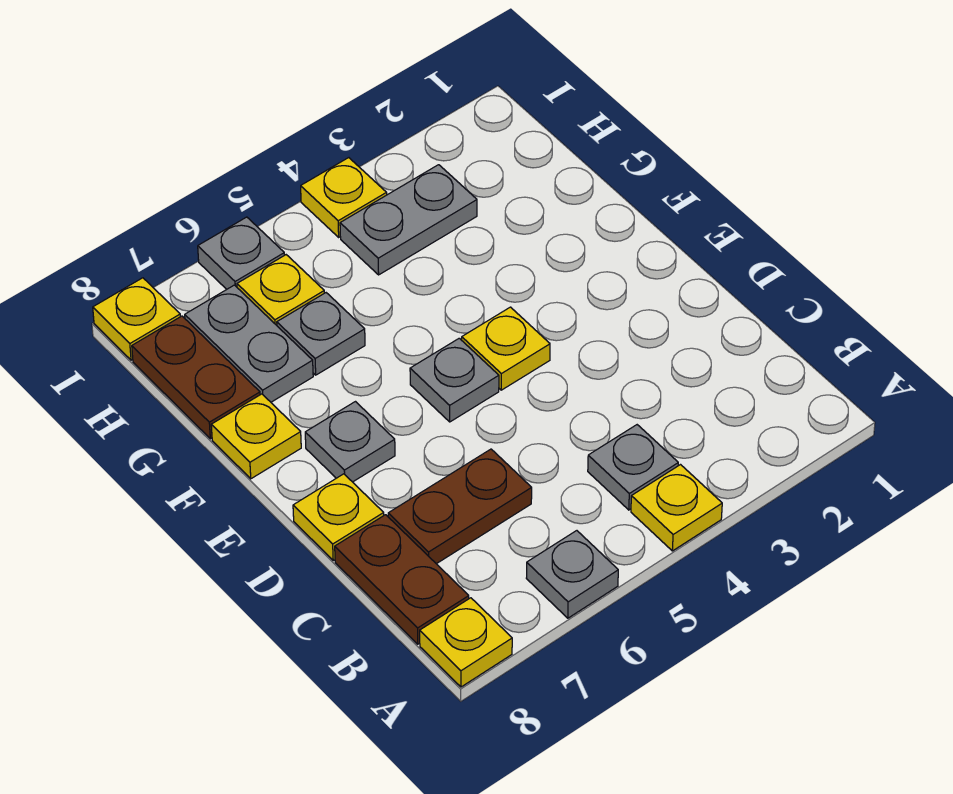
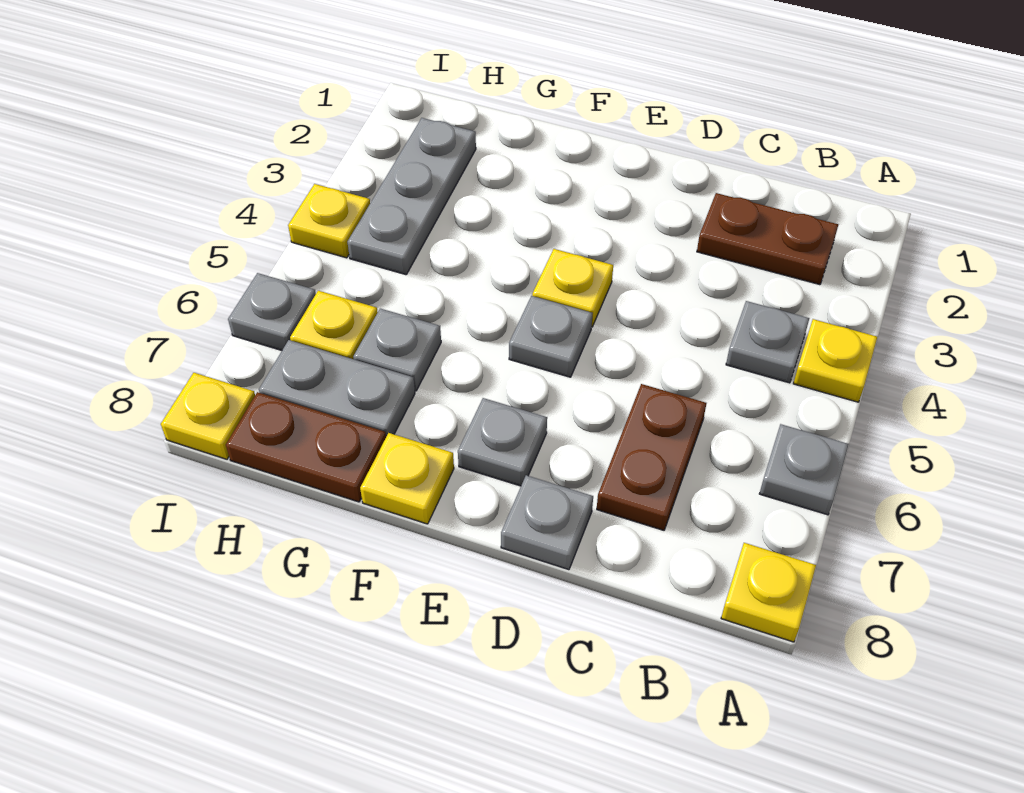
brown plate B8:C8 level 1 -> brown plate B2:C2 level 1
yellow plate D8 level 1 -> grey plate D8 level 1
grey plate H3:H4 level 1 -> grey plate H2:H4 level 1

